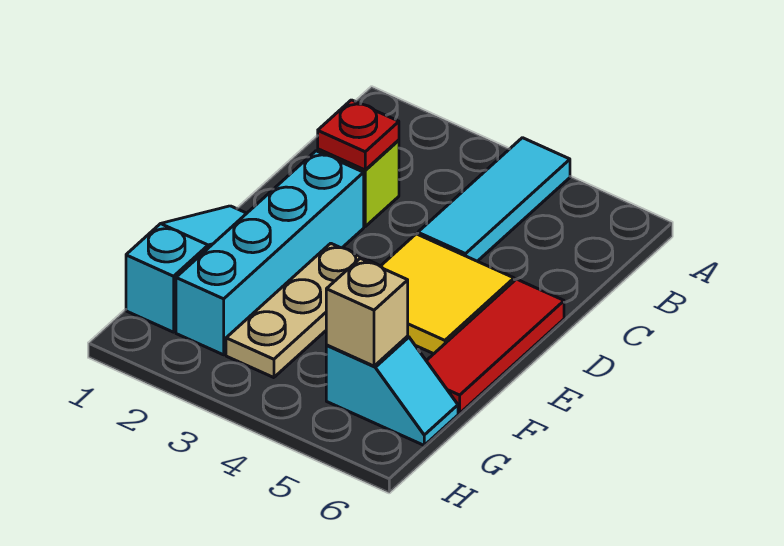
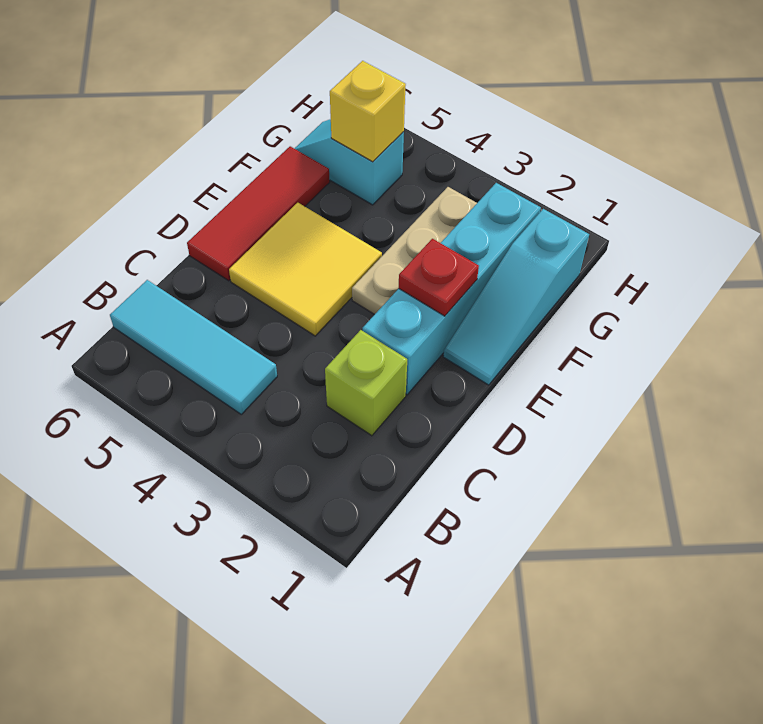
cyan tile A4:C4 level 1 -> cyan tile B4:B6 level 1
red plate C2 level 2 -> red plate E2 level 2
tan brick G5 level 2 -> yellow brick G5 level 2

